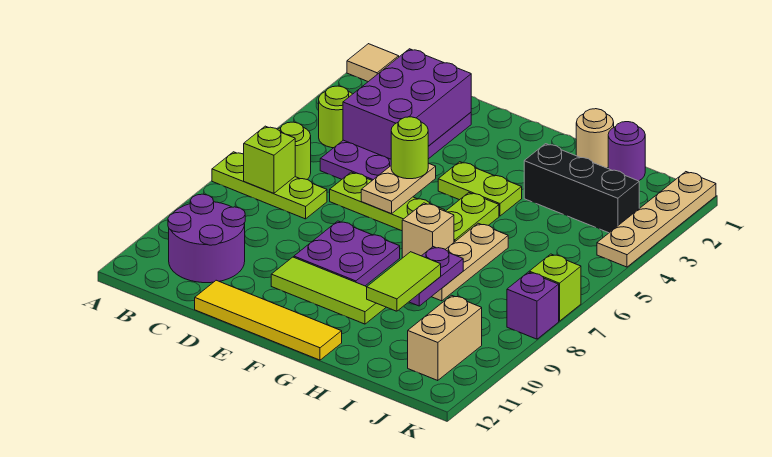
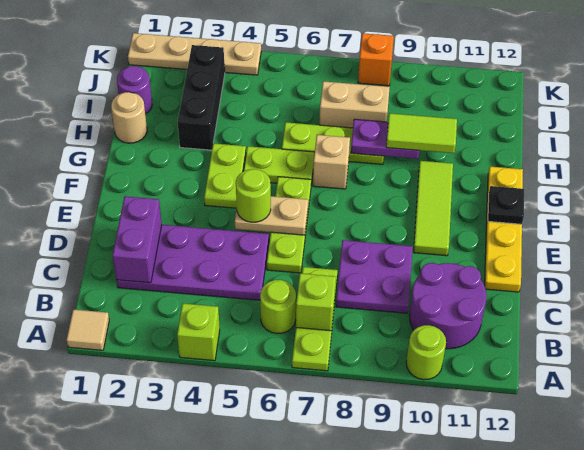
lime round brick B4 level 1 -> lime round brick A10 level 1
purple brick C2:D4 level 2 -> purple brick C2:D2 level 2
yellow tile D12:G12 level 1 -> yellow plate D12:G12 level 1
purple plate E8:F9 level 1 -> purple plate C8:D9 level 1
none -> black plate F12 level 2
tan plate H6:H8 level 1 -> lime plate H6:H8 level 1
tan brick J10:J11 level 1 -> tan brick I7:I8 level 1
lime brick K7 level 1 -> lime brick A4 level 1
purple brick K8 level 1 -> orange brick K8 level 1

